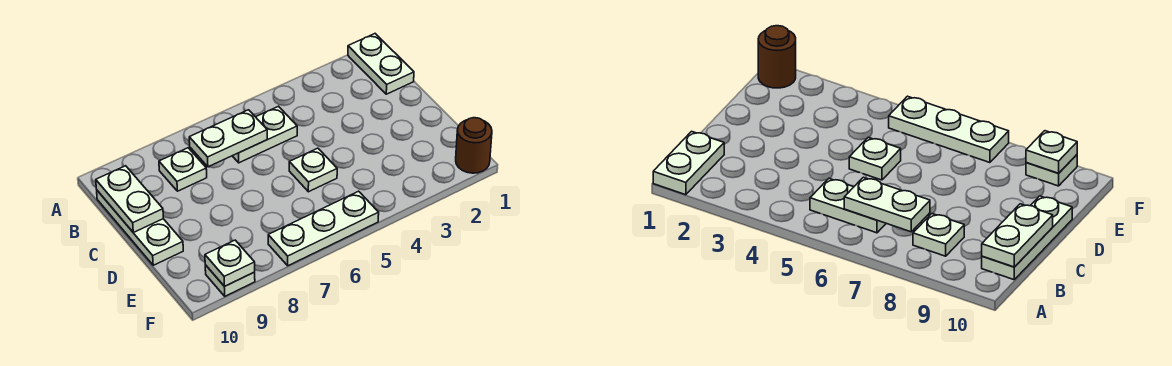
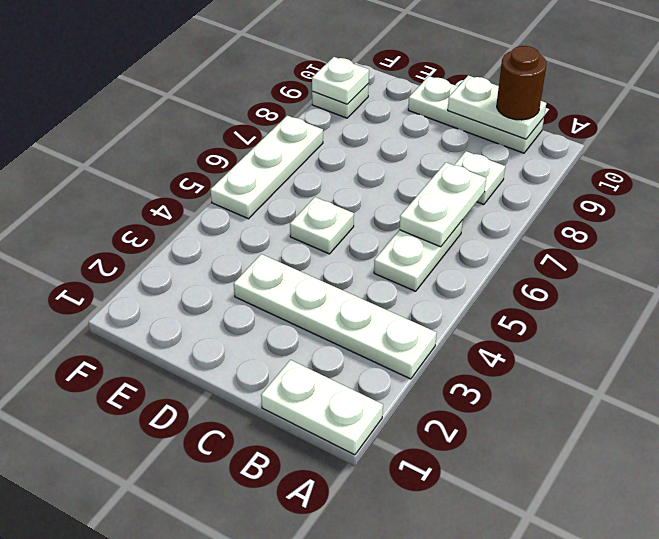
none -> white plate A3:D3 level 1
brown round brick F1 level 1 -> brown round brick B10 level 3

